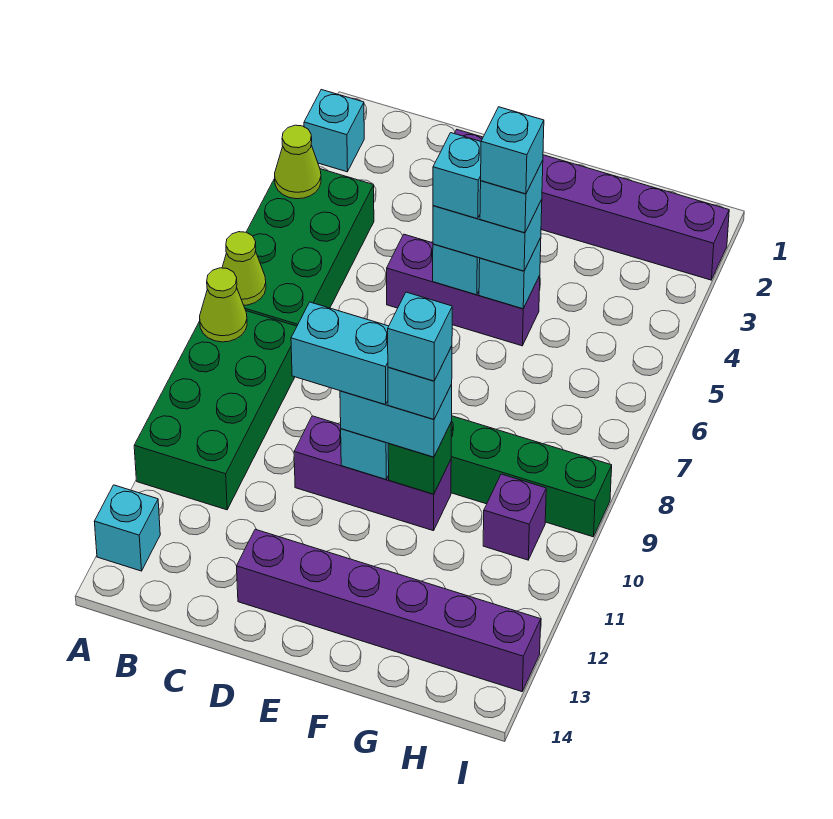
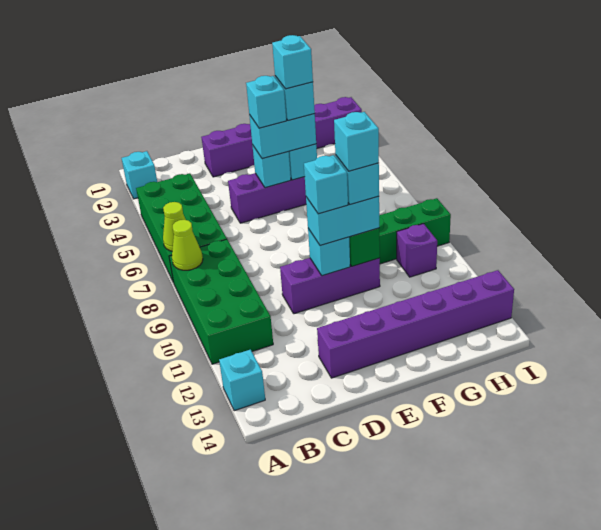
lime cone A4 level 2 -> none
cyan brick D10:E10 level 4 -> cyan brick E10 level 4

